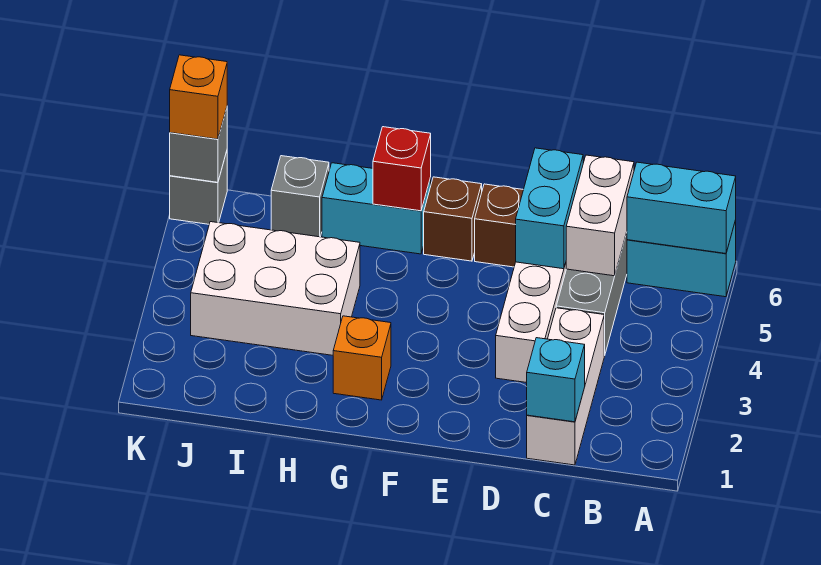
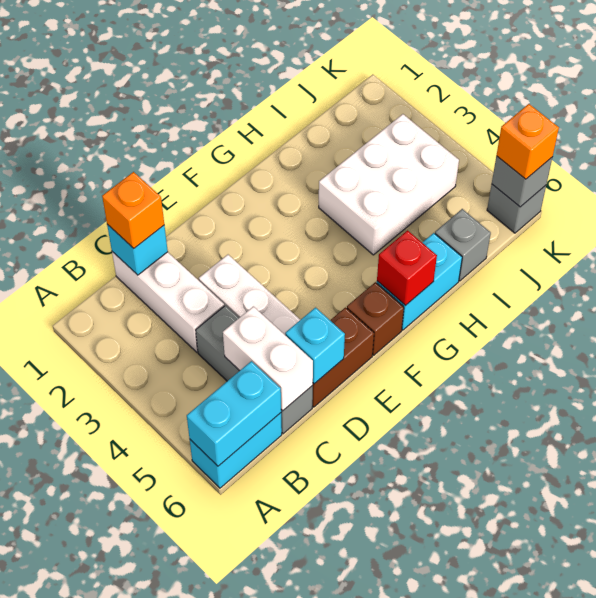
cyan brick D5:D6 level 2 -> cyan brick D6 level 2
orange brick G2 level 1 -> orange brick C1 level 3

